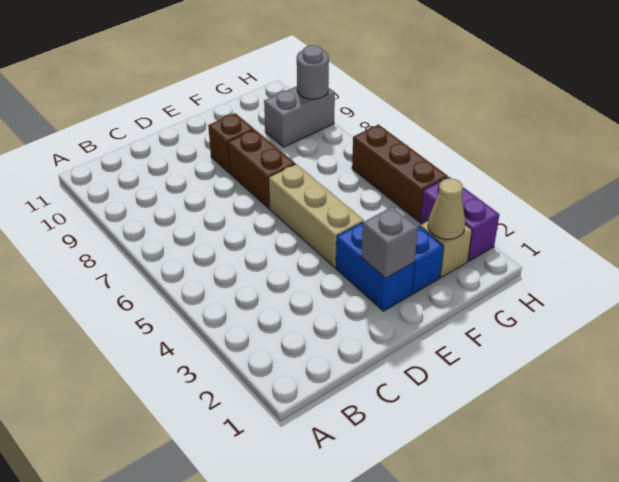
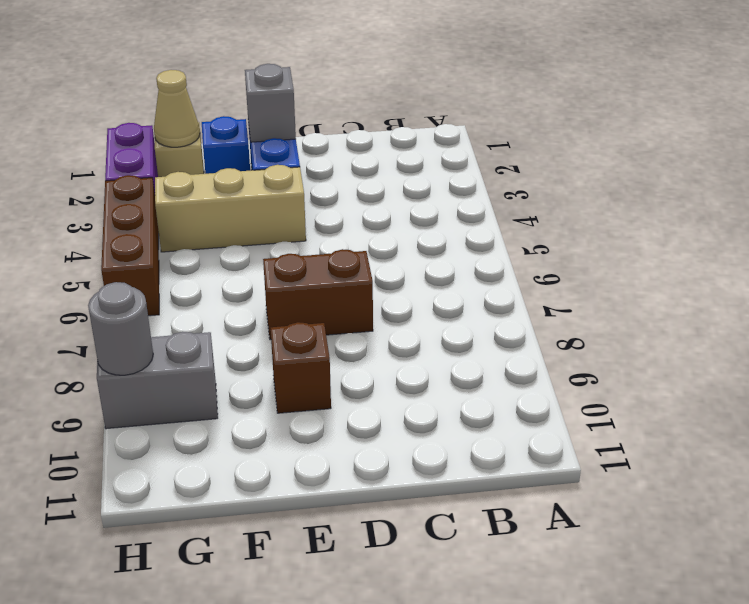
tan brick E4:E6 level 1 -> tan brick E4:G4 level 1
brown brick E7:E8 level 1 -> brown brick D7:E7 level 1

